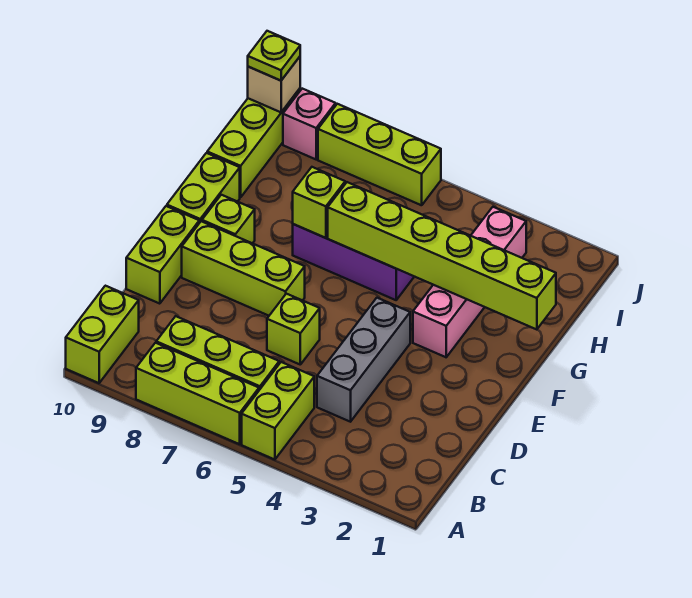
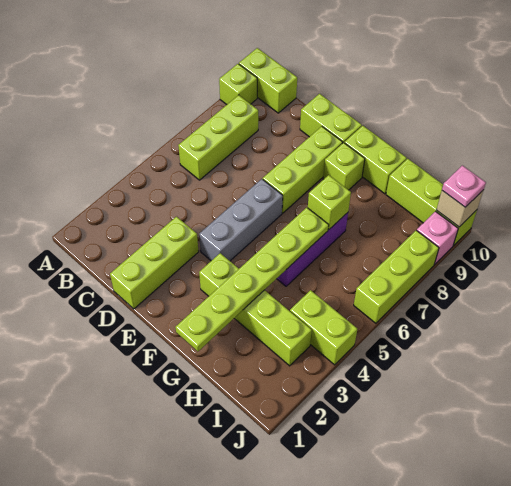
lime brick A5:B5 level 1 -> lime brick I4:J4 level 1
lime brick A6:A8 level 1 -> lime brick D1:D3 level 1
grey brick C4:E4 level 1 -> grey brick E4:E6 level 1
lime brick D6 level 1 -> lime brick A9 level 1
pink brick F3:I3 level 1 -> lime brick F3:I3 level 1
lime brick G1:G6 level 2 -> lime plate G1:G6 level 2
lime plate J10 level 3 -> pink plate J10 level 3

